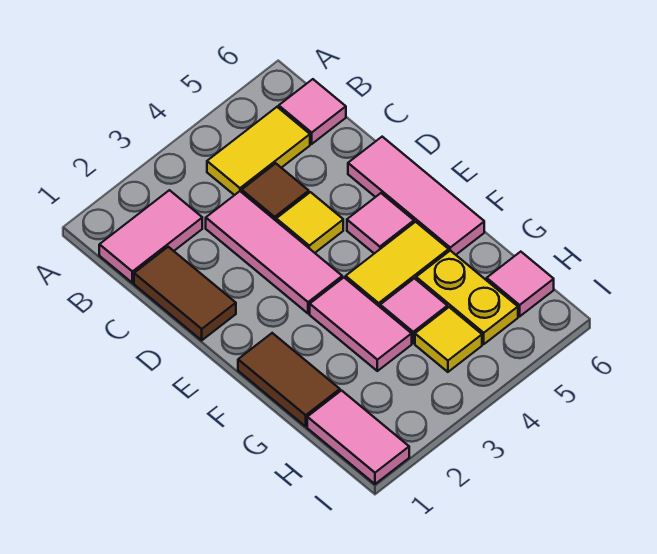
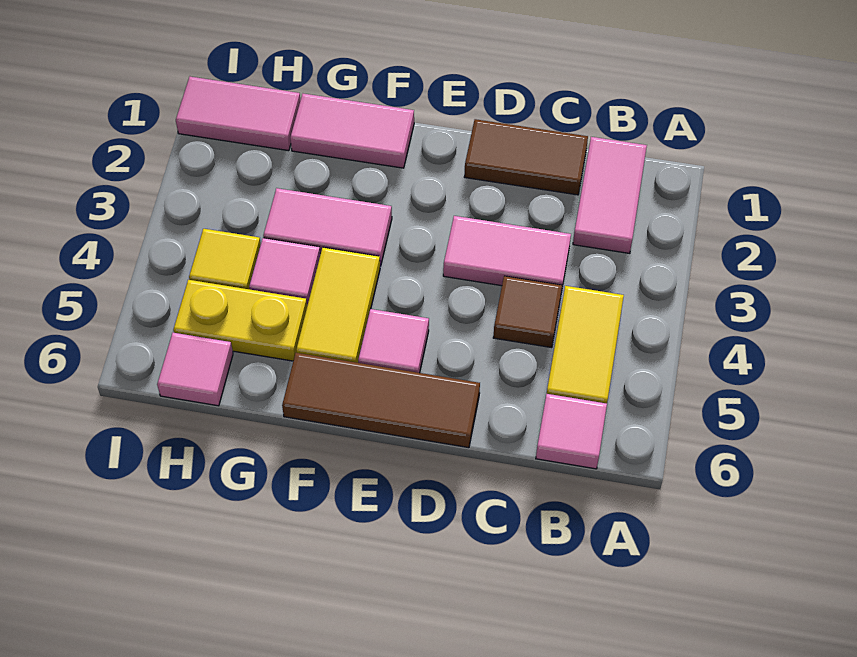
pink tile C3:E3 level 1 -> pink tile C3:D3 level 1
yellow tile D4 level 1 -> none
pink tile D6:F6 level 1 -> brown tile D6:F6 level 1
brown tile F1:G1 level 1 -> pink tile F1:G1 level 1

